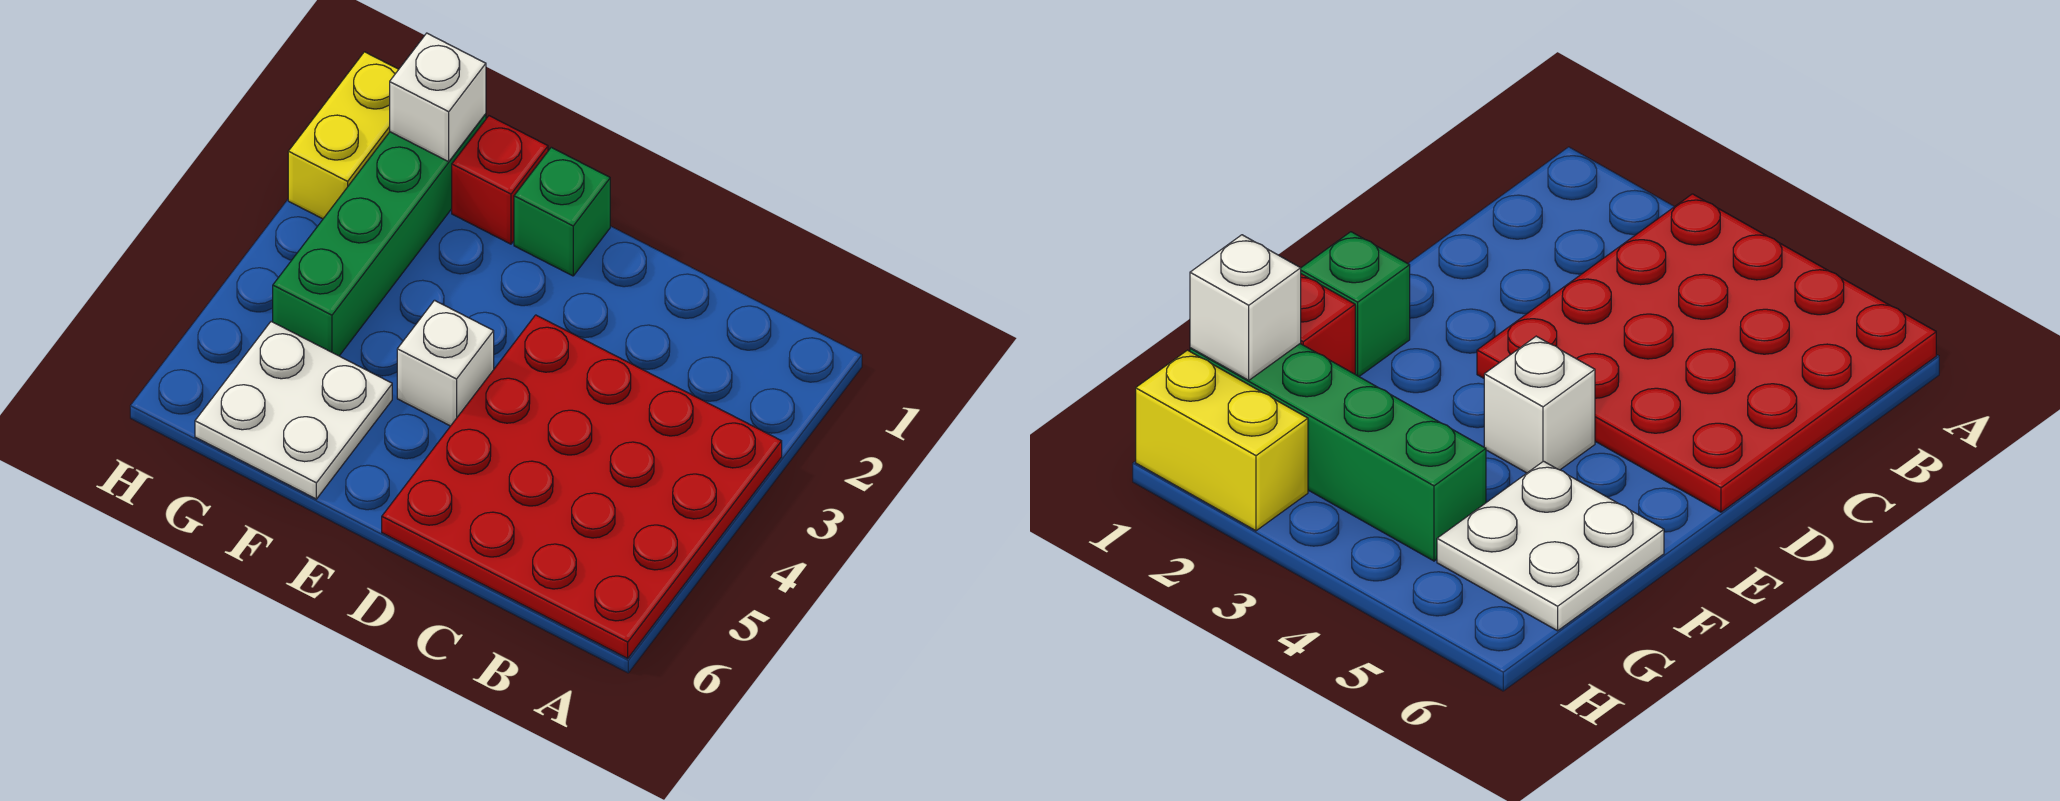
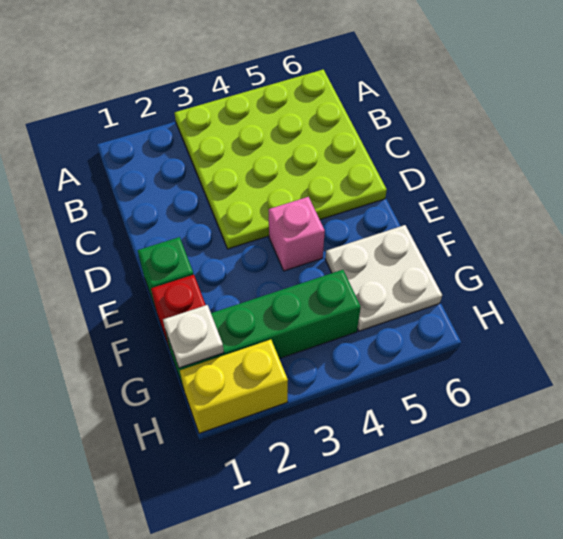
red plate A3:D6 level 1 -> lime plate A3:D6 level 1
white brick E4 level 1 -> pink brick E4 level 1
white brick G1 level 2 -> white plate G1 level 2

